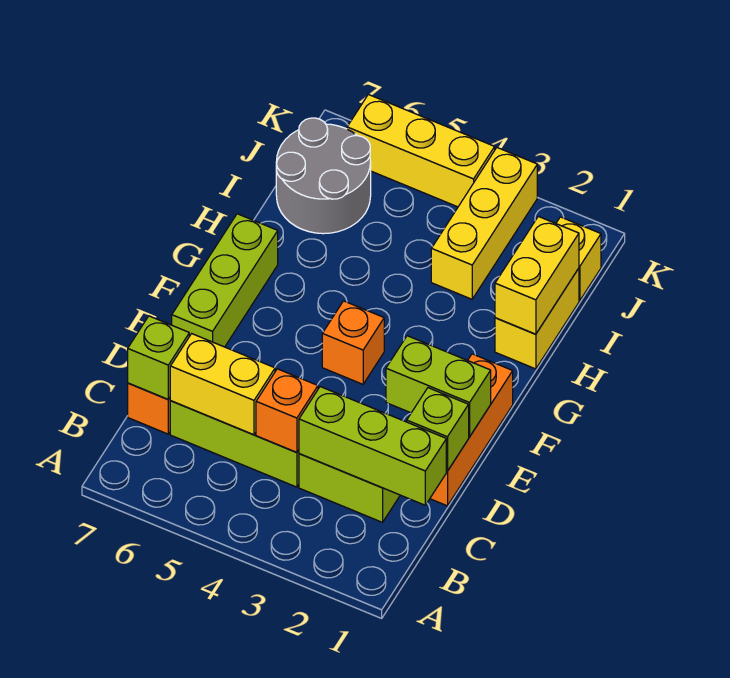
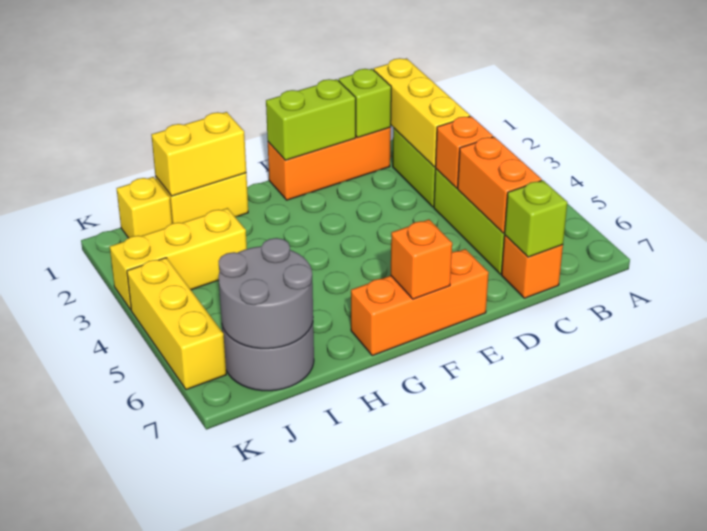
lime brick C1:C3 level 2 -> yellow brick C1:C3 level 2
yellow brick C5:C6 level 2 -> orange brick C5:C6 level 2
lime brick E1:E2 level 2 -> lime brick E1:F1 level 2
lime brick E7:G7 level 1 -> orange brick E7:G7 level 1
orange brick F4 level 1 -> orange brick F7 level 2
none -> grey round brick I6:J7 level 2

